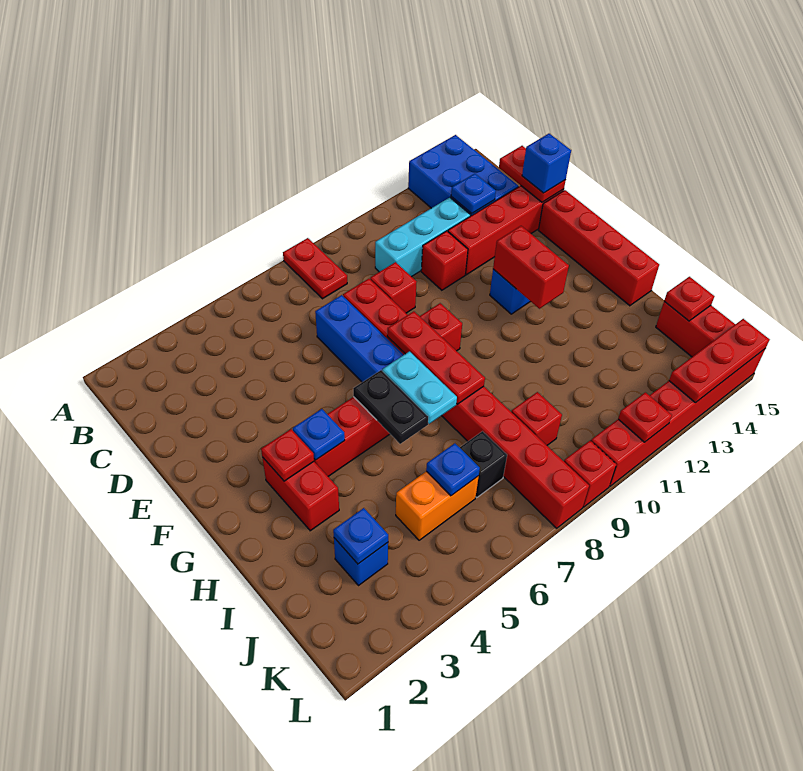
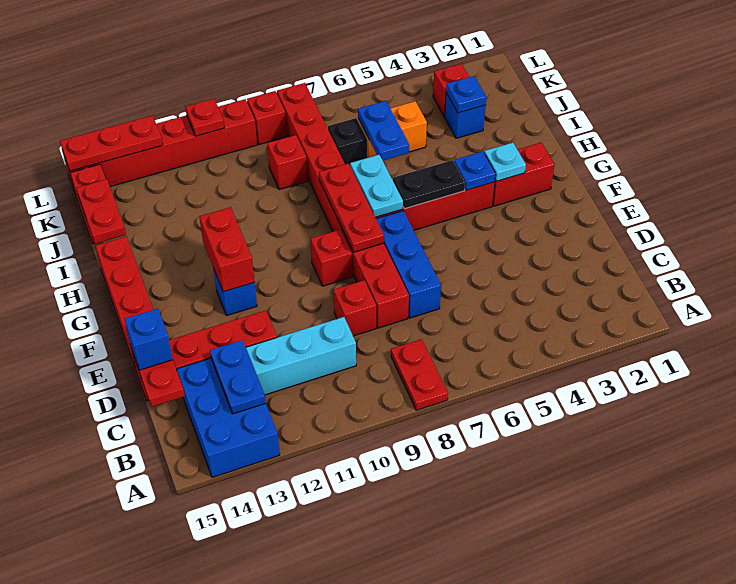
blue plate C13 level 2 -> blue plate B13:C13 level 2
red brick D11 level 1 -> red brick K3 level 1
red brick G3:H3 level 1 -> red brick G2:G3 level 1
red plate G3 level 2 -> cyan plate G3 level 2
black plate G6:H6 level 2 -> black plate G5:G6 level 2
blue plate J6 level 2 -> blue plate I6:J6 level 2
red plate J15 level 2 -> red plate I15:J15 level 2

